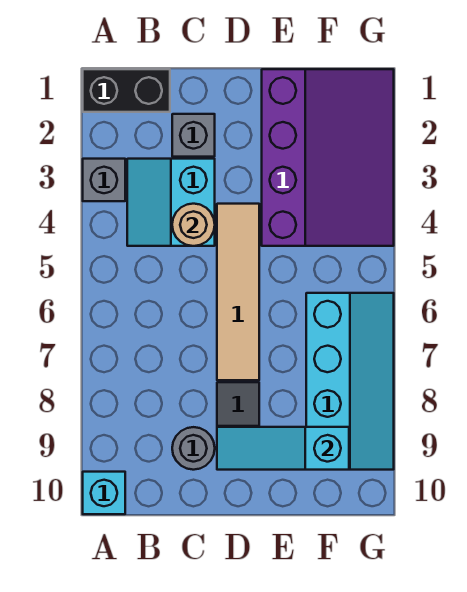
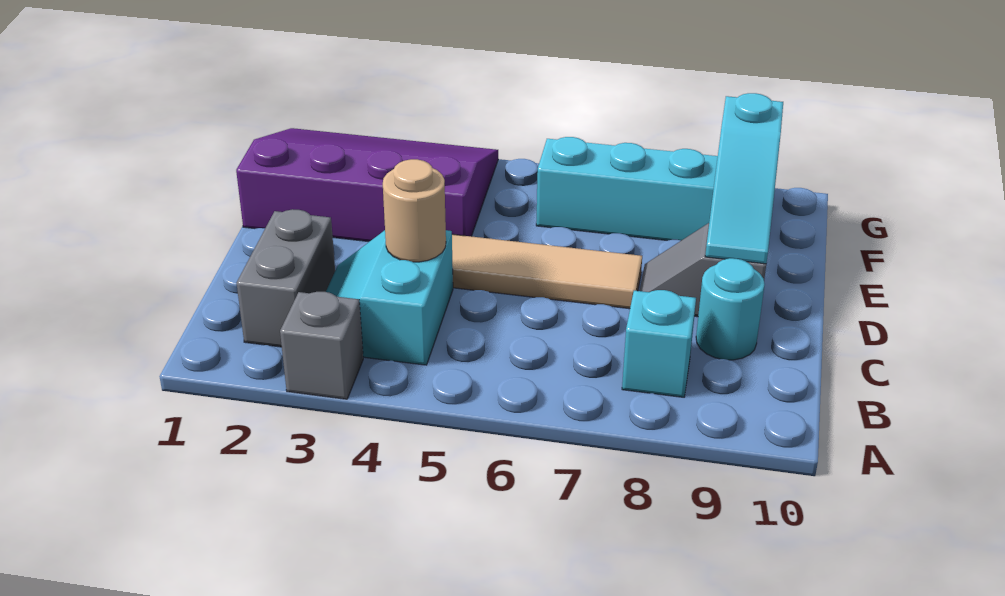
black brick A1:B1 level 1 -> none
cyan brick A10 level 1 -> cyan brick B8 level 1
cyan slope B3:C4 level 1 top C -> cyan slope B3:C4 level 1 top 4
grey brick C2 level 1 -> grey brick B2:C2 level 1
grey round brick C9 level 1 -> cyan round brick C9 level 1

